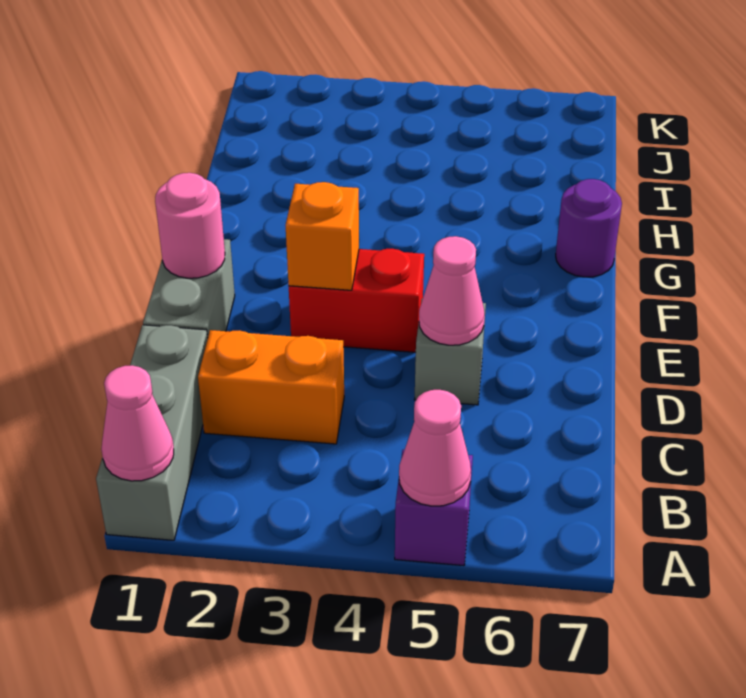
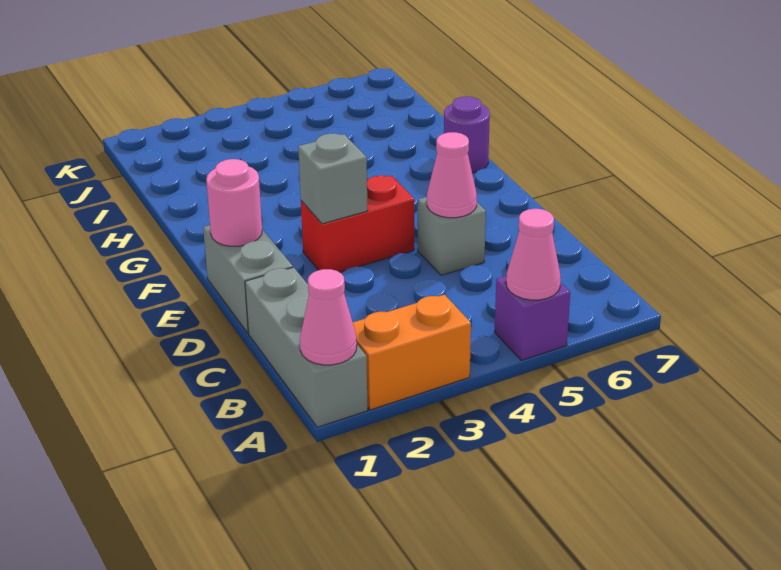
orange brick C2:C3 level 1 -> orange brick A2:A3 level 1
orange brick E3 level 2 -> grey brick E3 level 2

